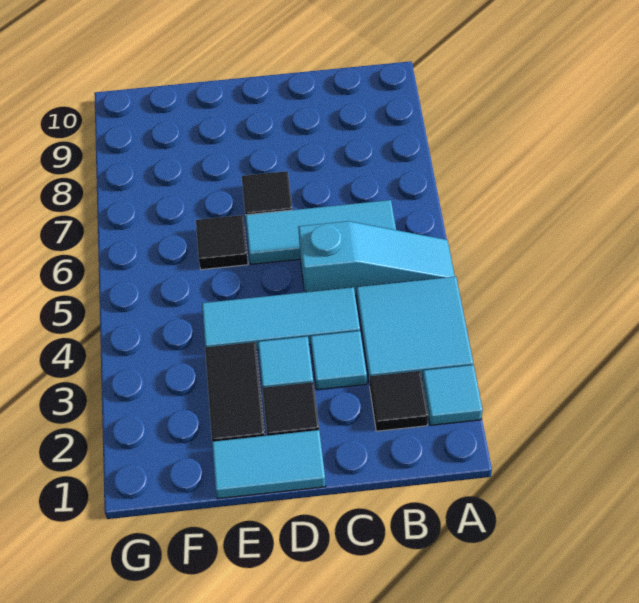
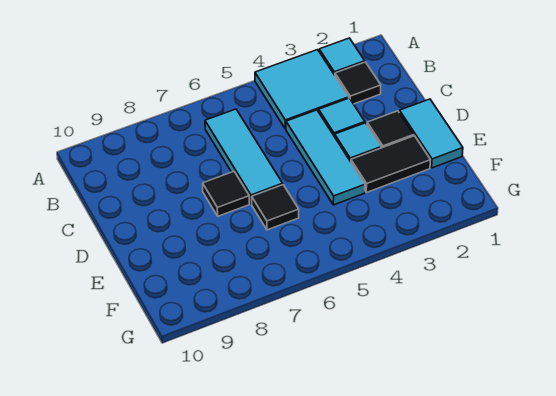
cyan slope A5:C5 level 1 top C -> none

